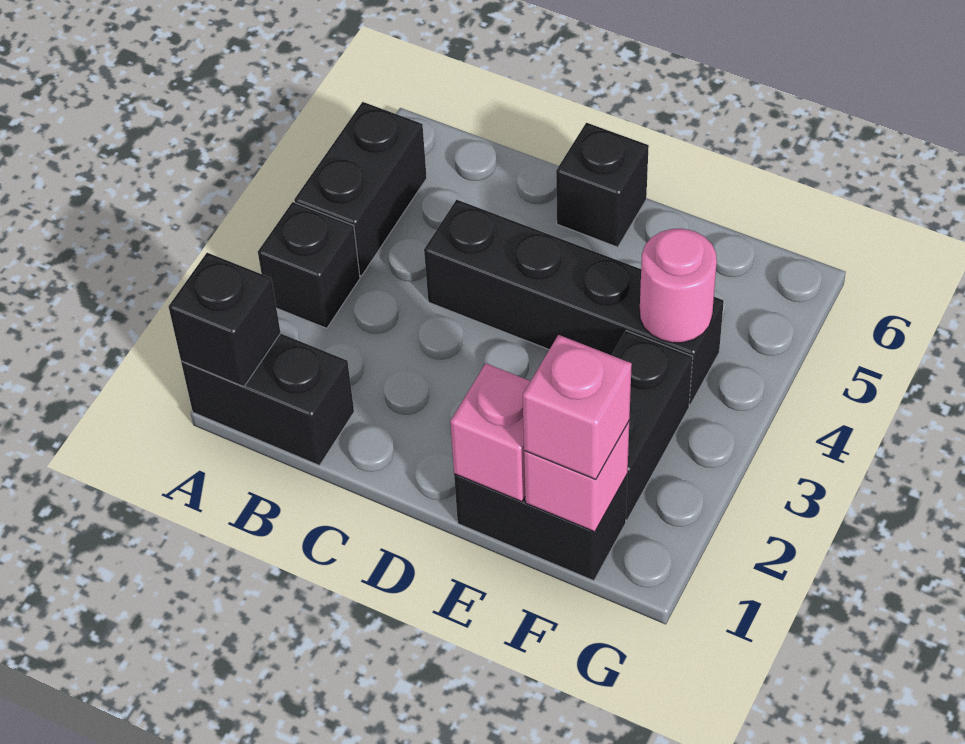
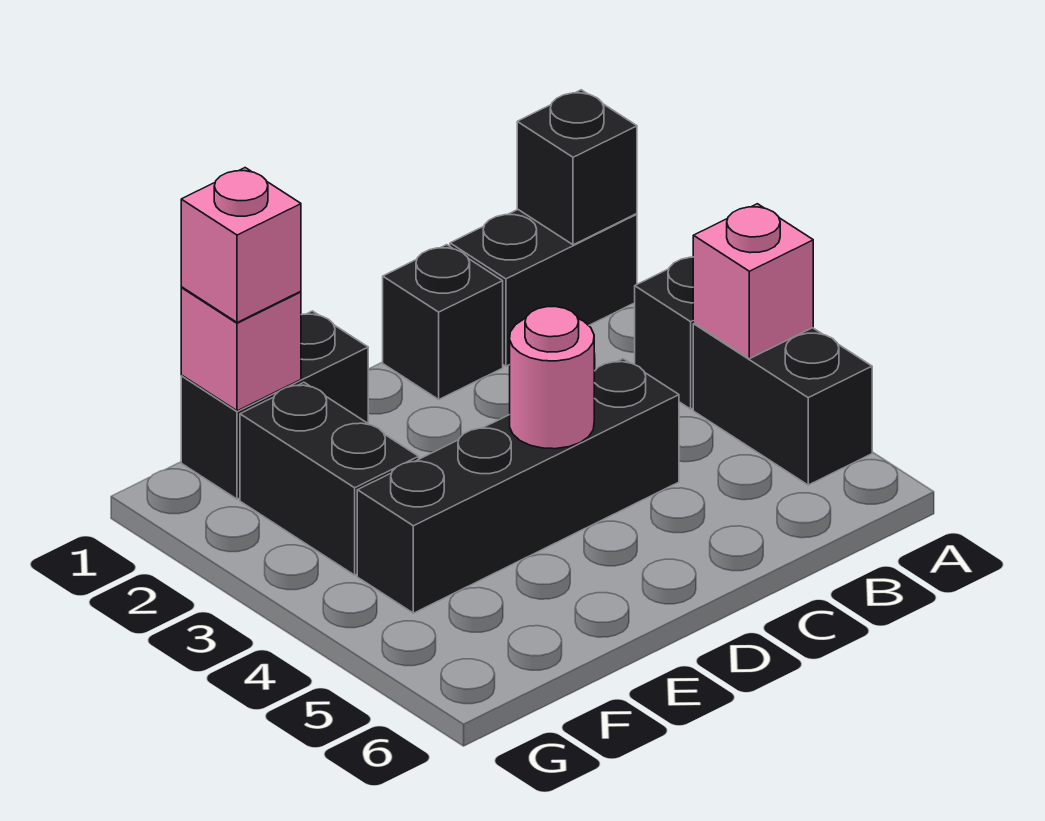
black brick D6 level 1 -> black brick C1 level 1
pink brick E1 level 2 -> pink brick A4 level 2
pink round brick F4 level 2 -> pink round brick D4 level 2

